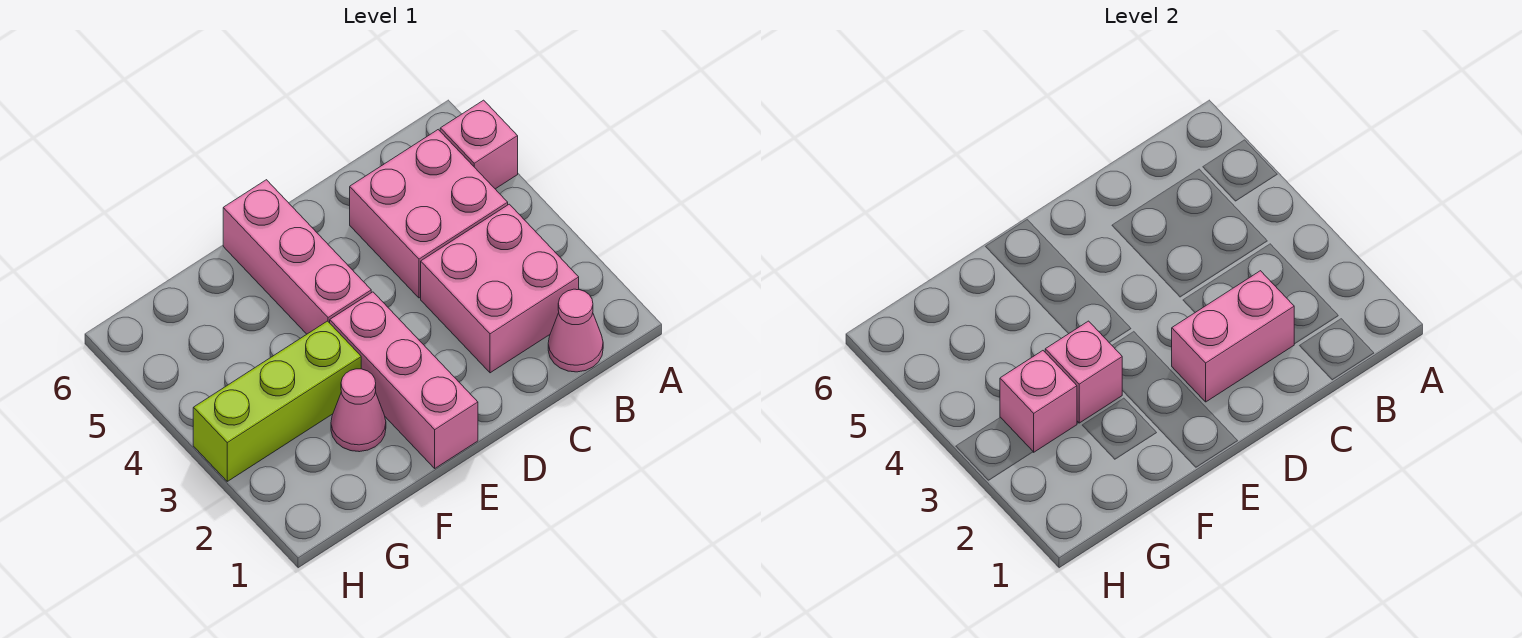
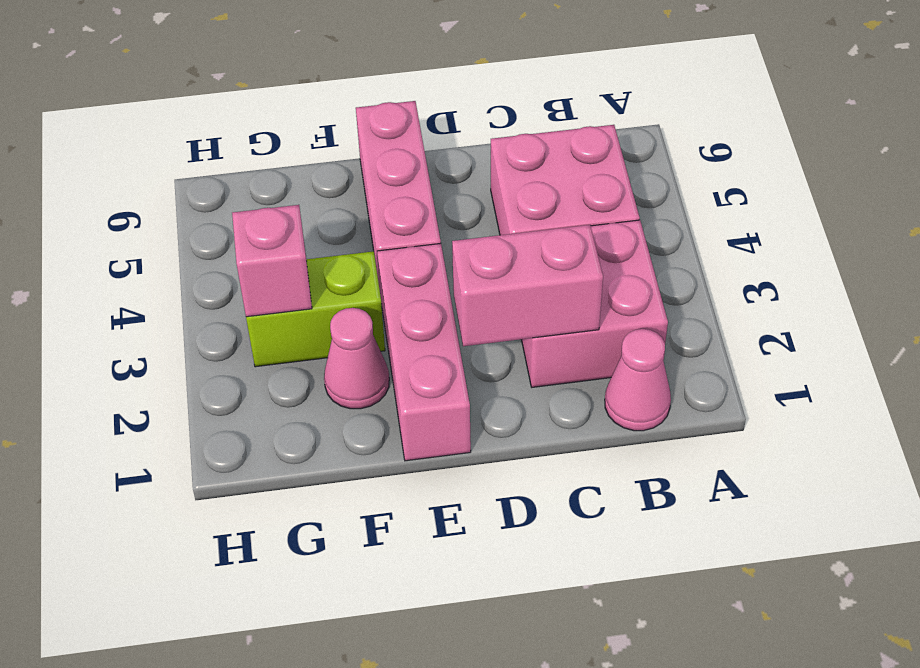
pink brick A5 level 1 -> none
lime brick F3:H3 level 1 -> lime brick F3:G3 level 1
pink brick F3 level 2 -> none

